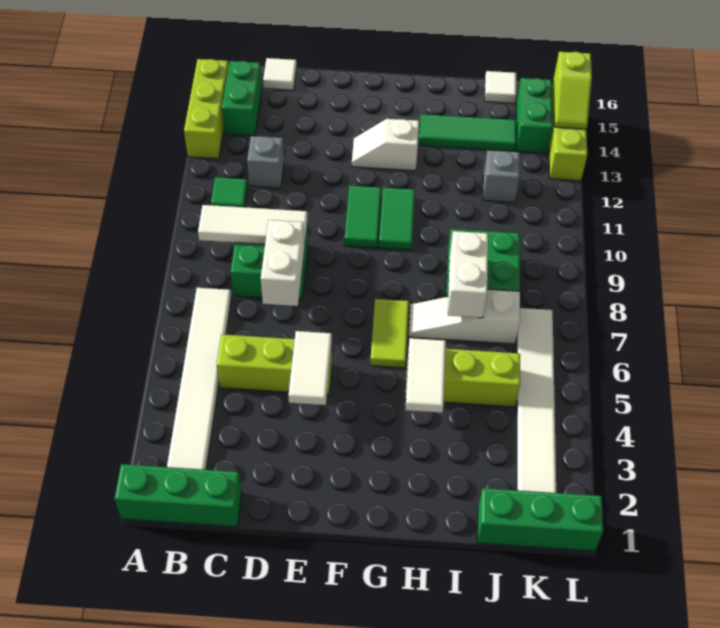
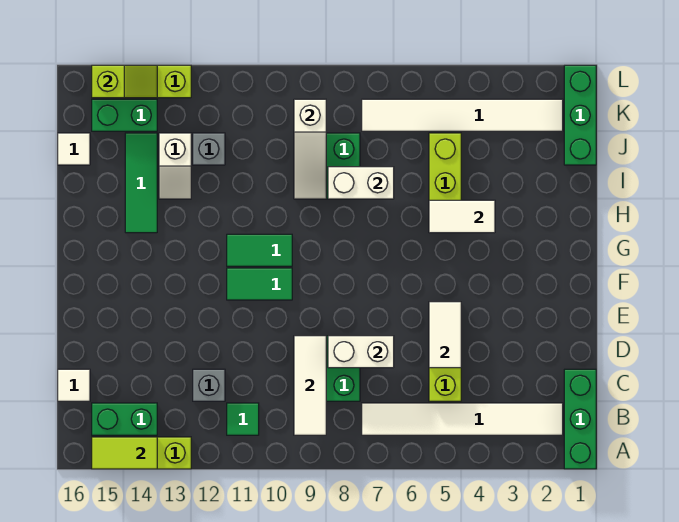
white tile E4:E5 level 2 -> white tile D5:E5 level 2
white slope F13:G13 level 1 top G -> white slope I13:J13 level 1 top J
lime tile G6:G7 level 1 -> lime tile A14:A15 level 2
white slope H7:J7 level 1 top J -> white slope I9:K9 level 2 top K

